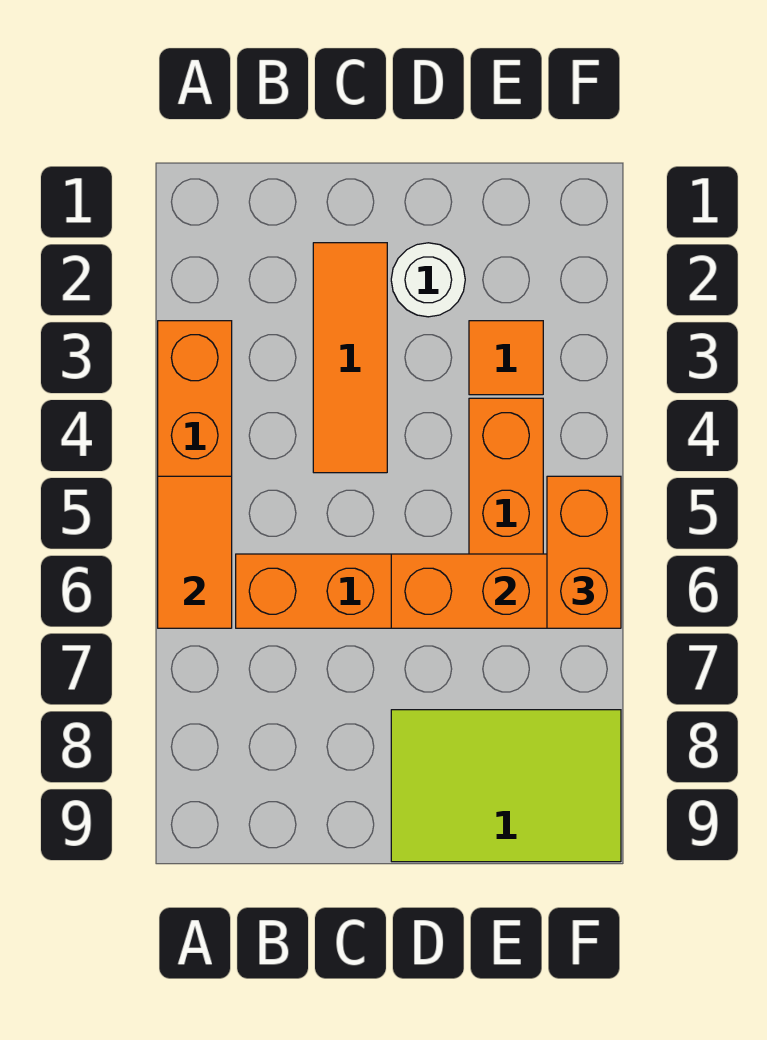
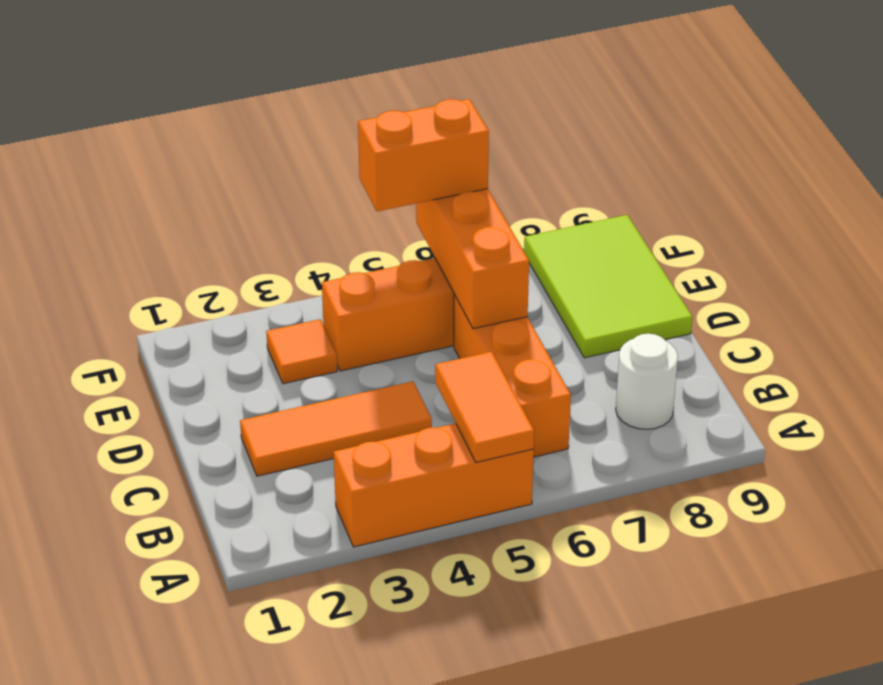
orange tile A5:A6 level 2 -> orange tile A5:B5 level 2
white round brick D2 level 1 -> white round brick B8 level 1

